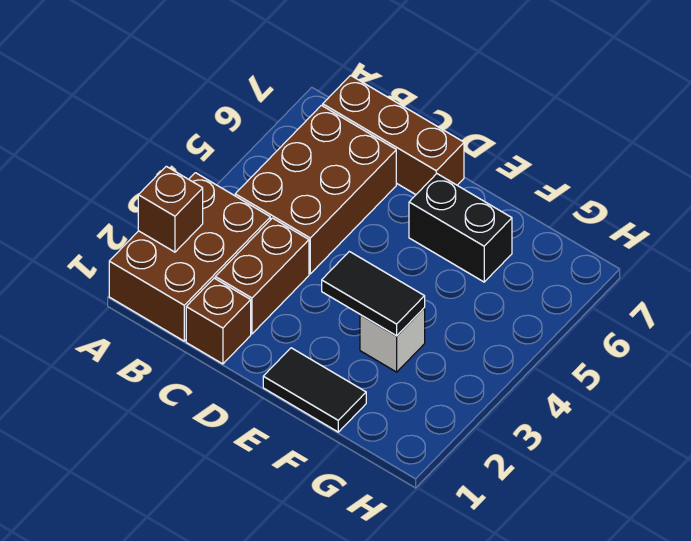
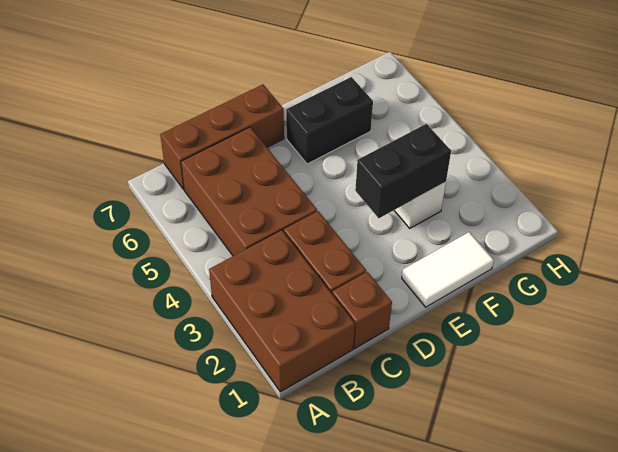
brown brick A2 level 2 -> none
black tile E1:F1 level 1 -> white tile E1:F1 level 1
black tile E3:F3 level 2 -> black brick E3:F3 level 2

